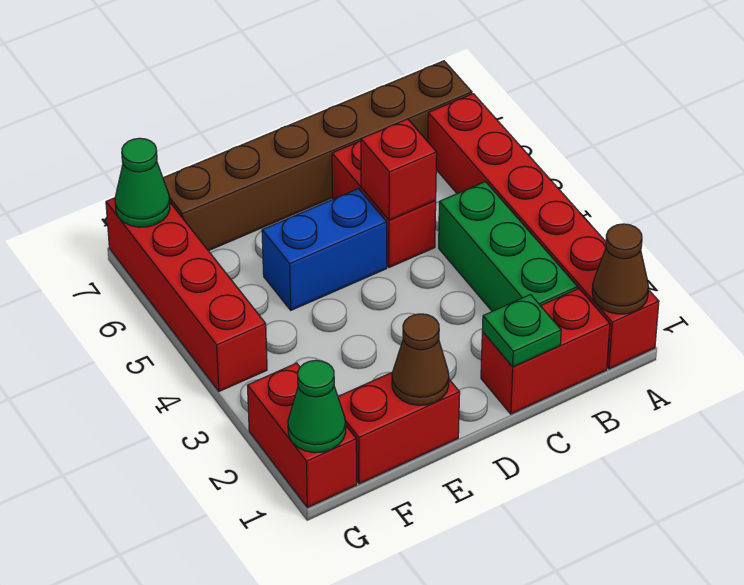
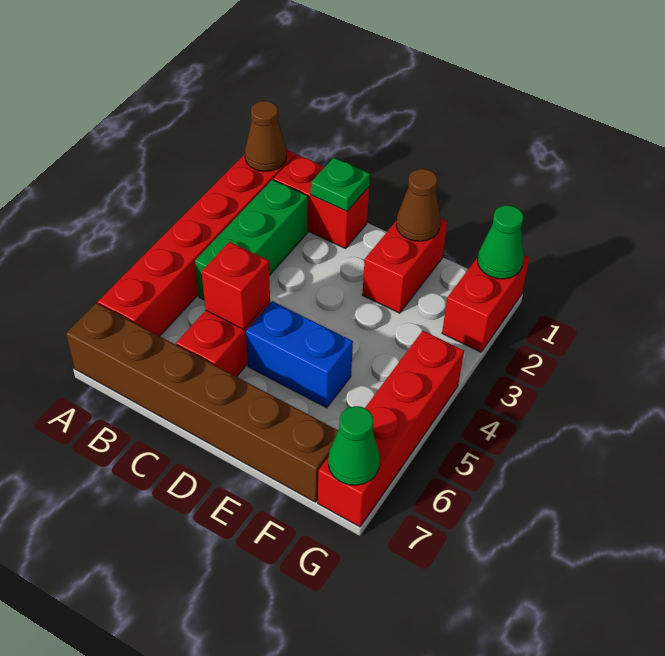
red brick E1:F1 level 1 -> red brick E1:E2 level 1

